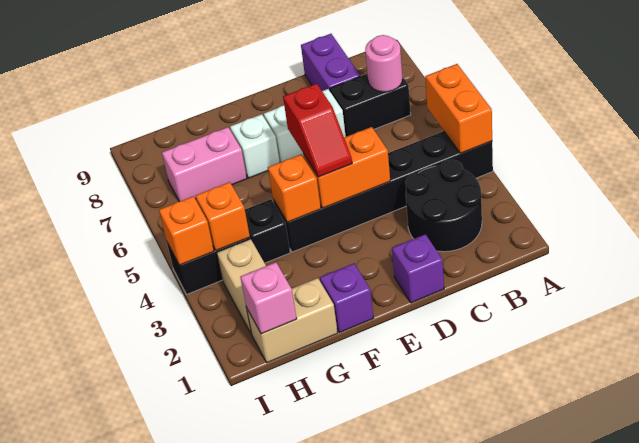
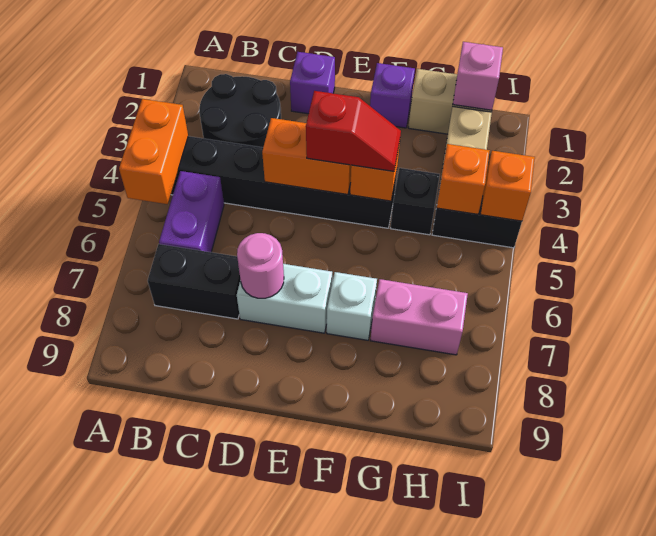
pink round brick B7 level 2 -> pink round brick D7 level 2
purple brick C8:C9 level 1 -> purple brick B5:B6 level 1
red slope E4:E5 level 3 top 5 -> red slope E4:F4 level 3 top E

